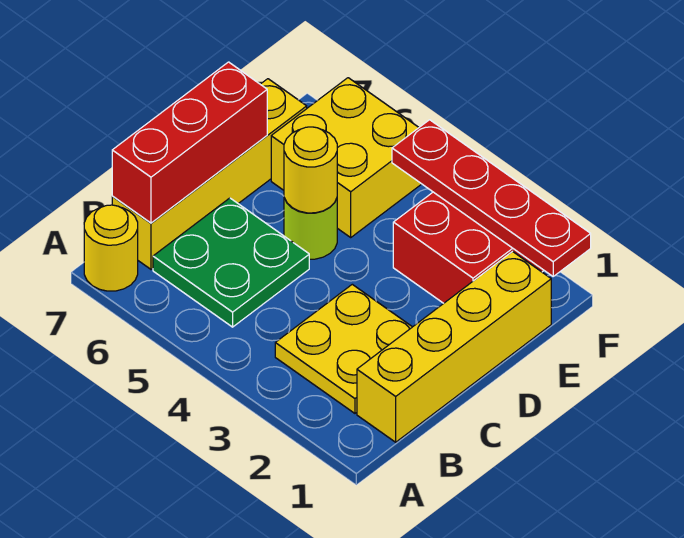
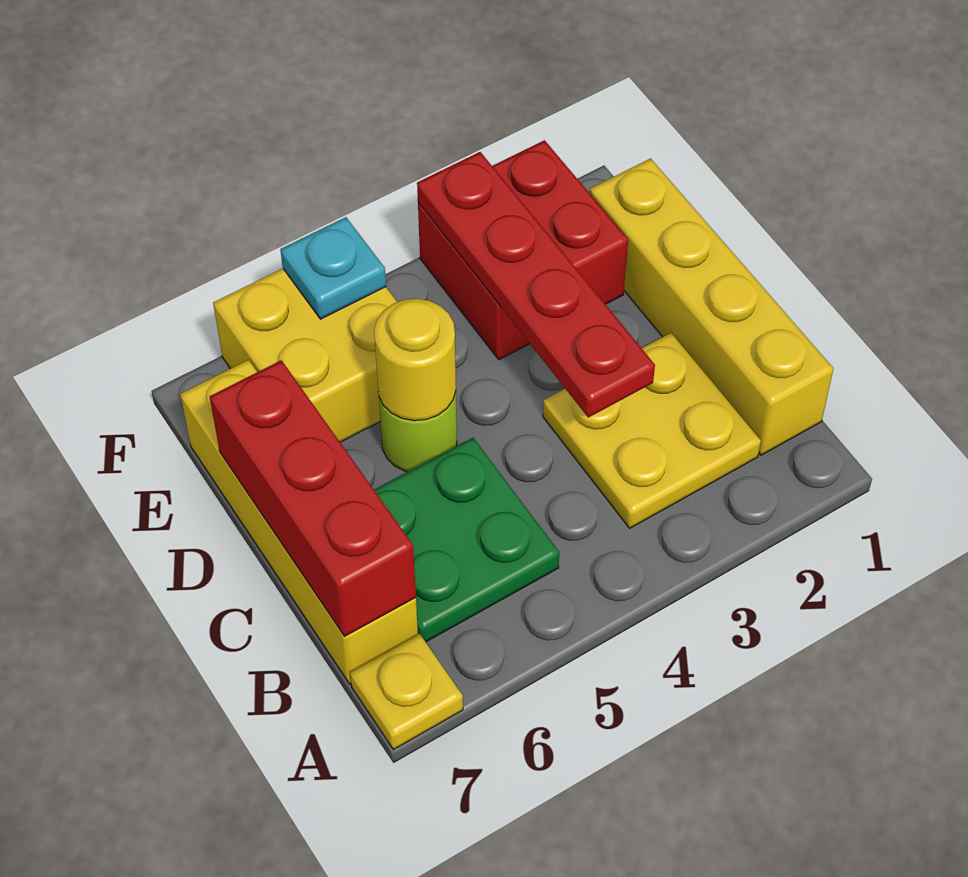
yellow round brick A7 level 1 -> yellow plate A7 level 1
red plate F1:F4 level 2 -> red plate C3:F3 level 2
none -> cyan plate F5 level 2

